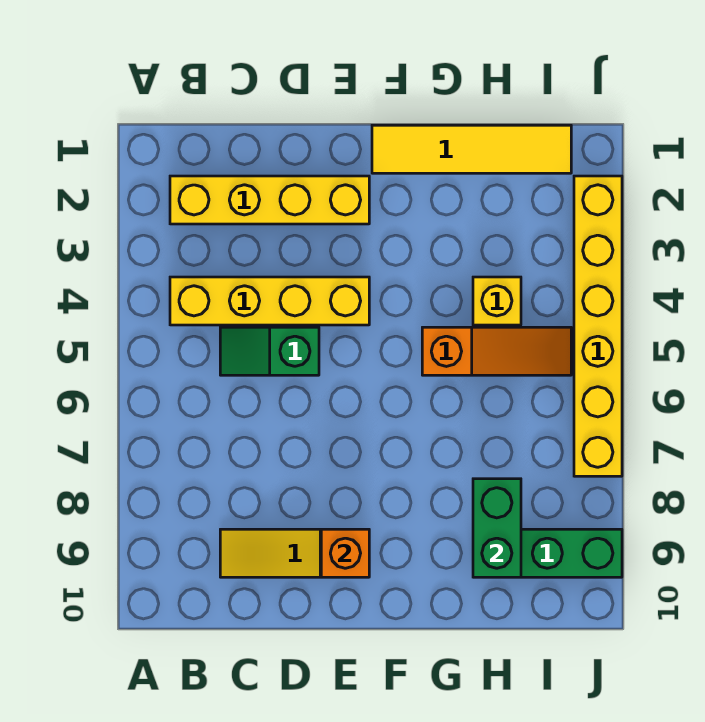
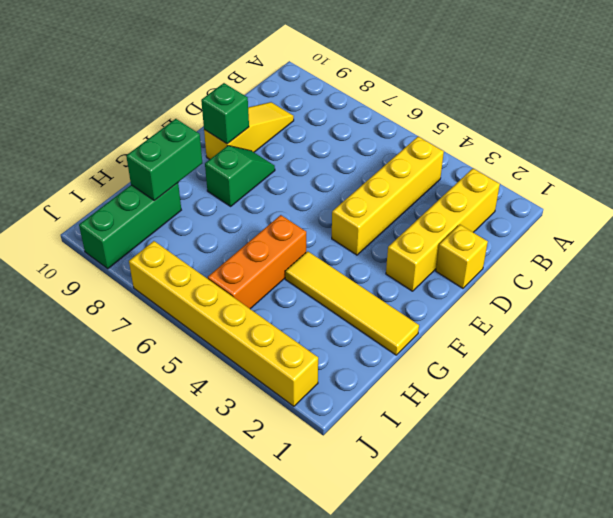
green slope C5:D5 level 1 top D -> green slope E8:F8 level 1 top F
orange brick E9 level 2 -> green brick E9 level 2
yellow tile F1:I1 level 1 -> yellow tile G1:G4 level 1
orange slope G5:I5 level 1 top G -> orange brick G5:I5 level 1
yellow brick H4 level 1 -> yellow brick D1 level 1
green brick H8:H9 level 2 -> green brick G9:H9 level 2

